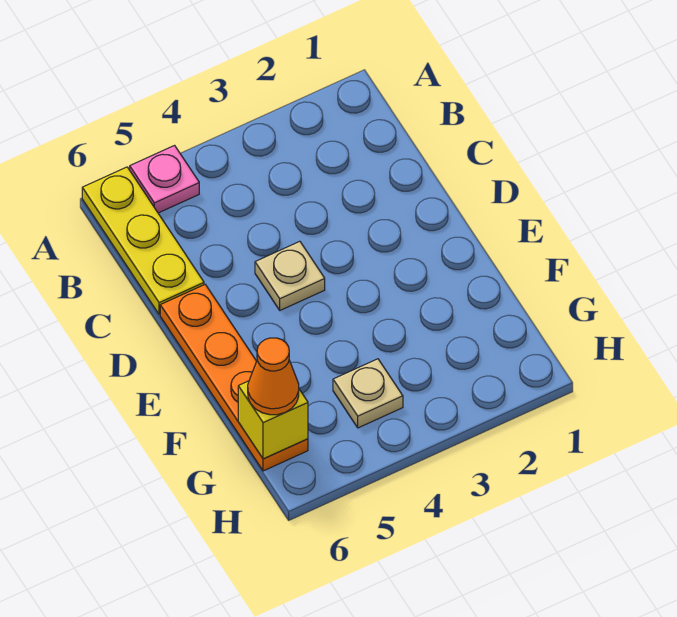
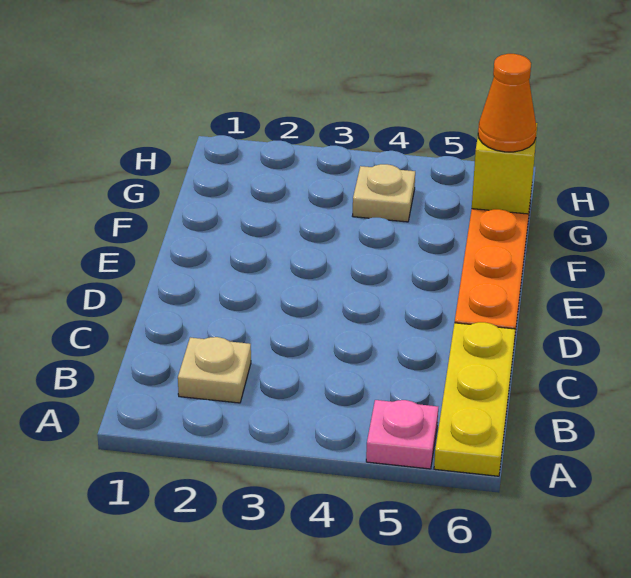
tan plate D4 level 1 -> tan plate B2 level 1

